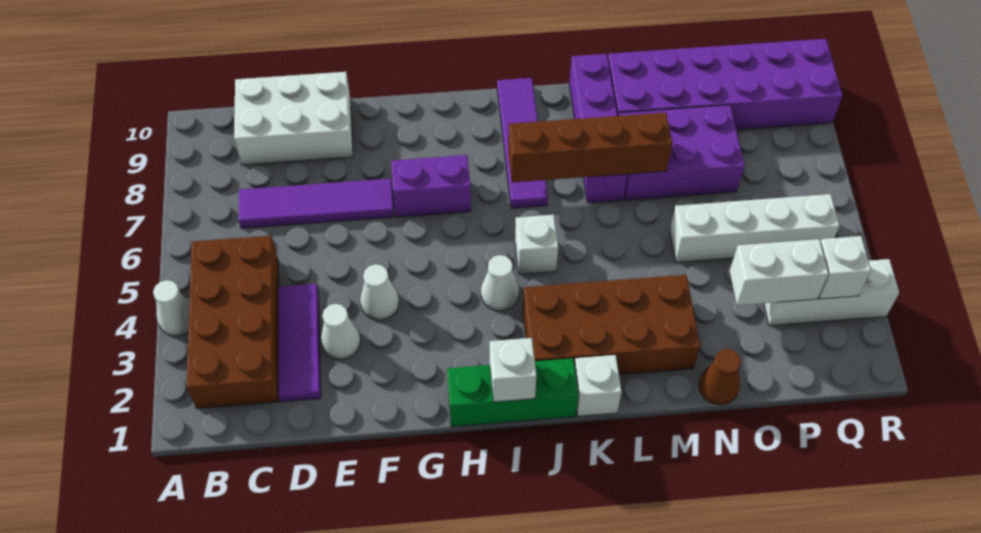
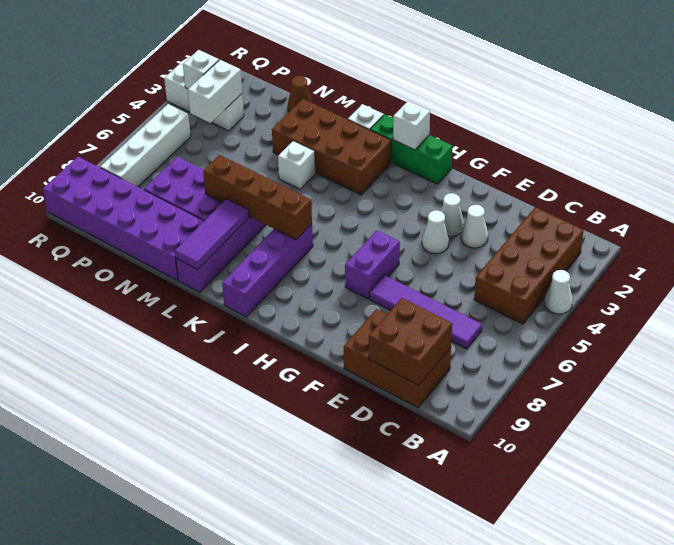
white brick C9:E10 level 1 -> brown brick C9:E10 level 1
none -> brown brick C9:D10 level 2
purple tile D2:D4 level 1 -> purple tile L8:L10 level 2
purple brick G7:H7 level 1 -> purple brick G6:G7 level 1
white cone I4 level 1 -> white cone F3 level 1
white brick J5 level 1 -> white brick L4 level 1
purple tile J7:J10 level 1 -> purple brick J7:J10 level 1
white brick N5:Q5 level 1 -> white brick Q5:Q8 level 1
white brick O3:P3 level 2 -> white brick P3:P4 level 2

